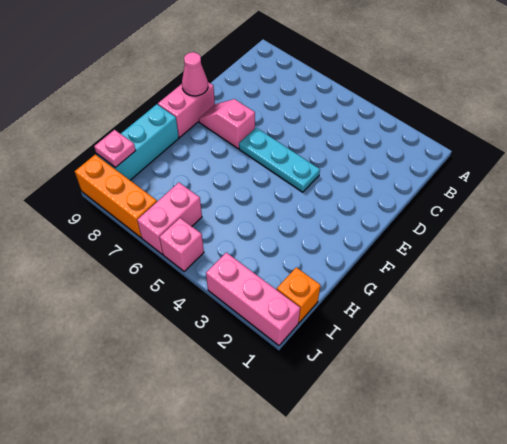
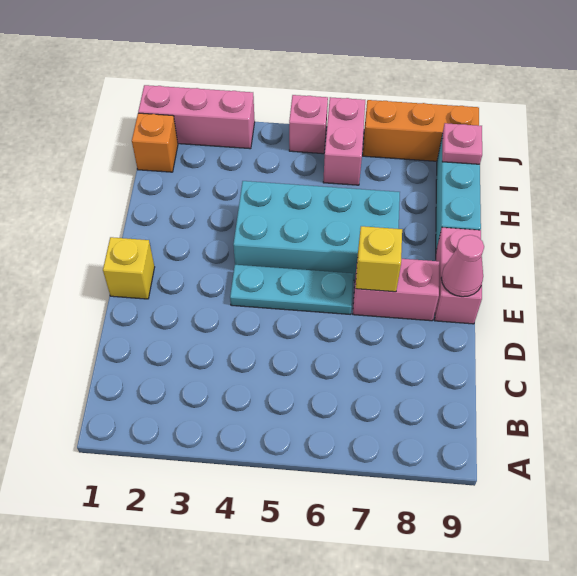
none -> yellow brick E1 level 1
pink slope E7:E8 level 1 top 7 -> pink brick E7:E8 level 1
none -> yellow brick E7 level 2
none -> cyan brick F4:G7 level 1

